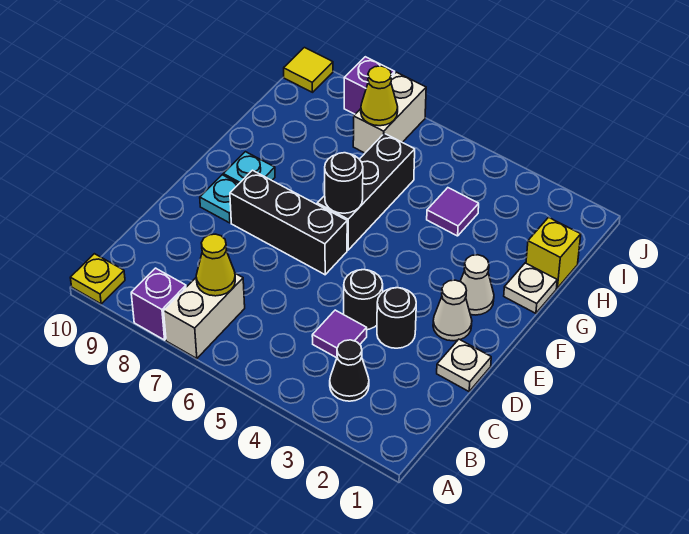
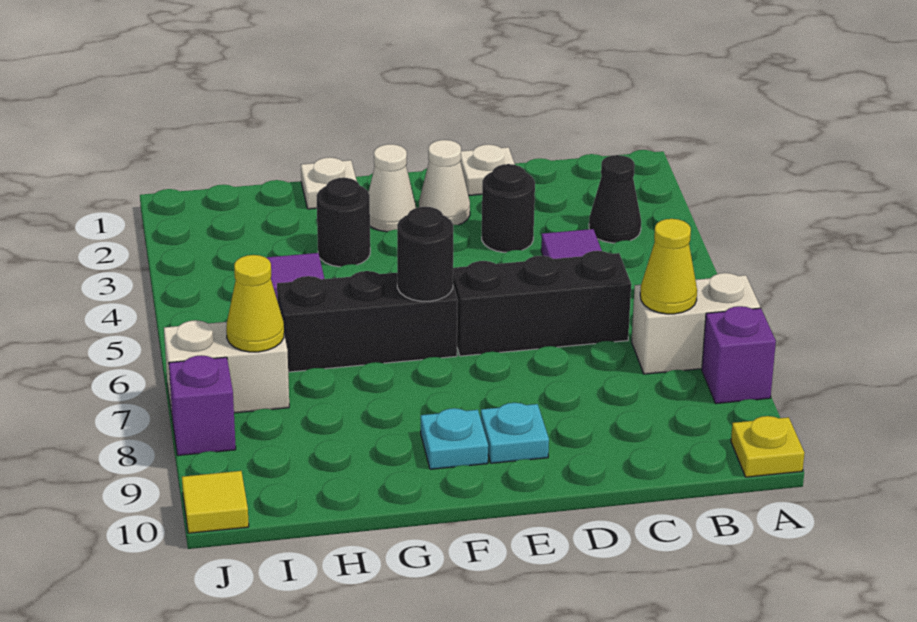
black round brick D4 level 1 -> black round brick G3 level 1
black brick E6:E8 level 1 -> black brick C6:E6 level 1
yellow brick H1 level 1 -> none

